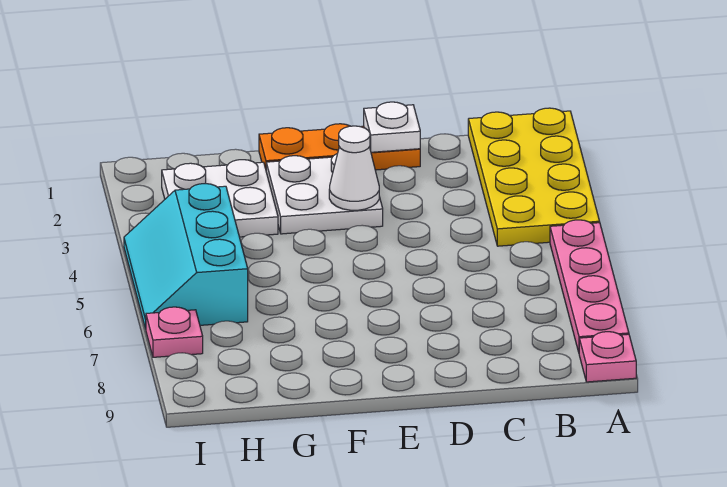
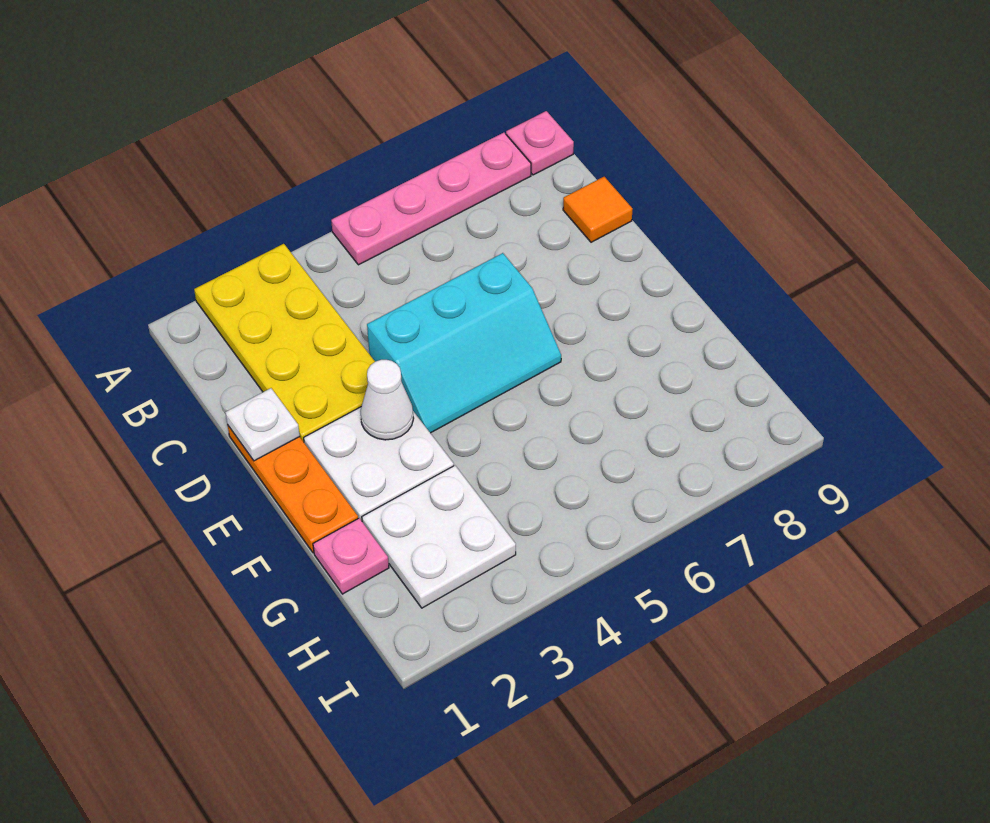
yellow plate A1:B4 level 1 -> yellow plate A2:D3 level 1
none -> orange tile C9 level 1
cyan slope H4:I6 level 1 top H -> cyan slope D4:E6 level 1 top D
pink plate I7 level 1 -> pink plate G1 level 1

